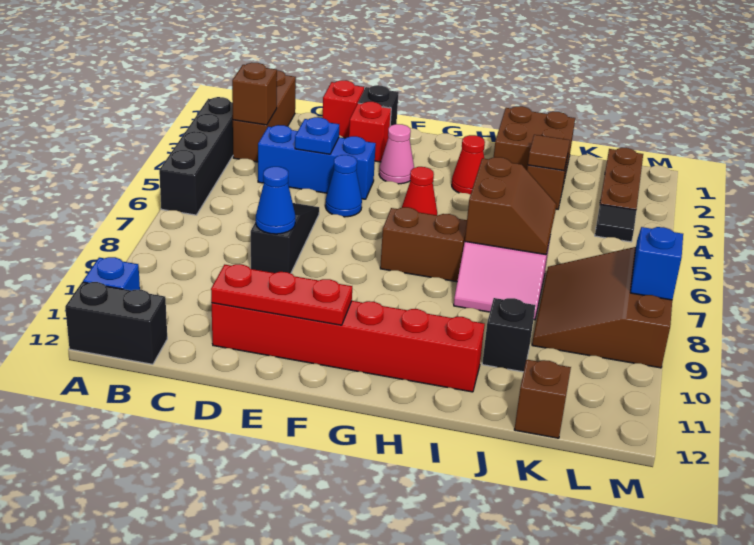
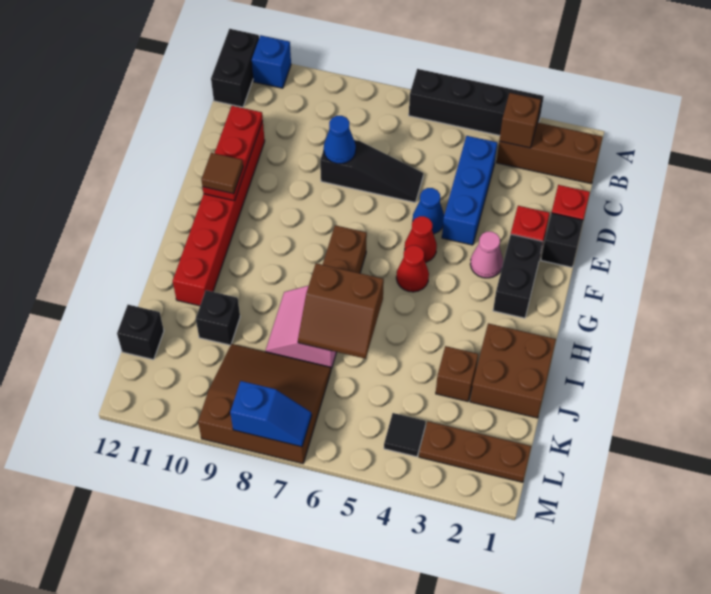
blue plate D4 level 2 -> none
none -> black brick F2:G2 level 1
red cone H3 level 1 -> red cone F5 level 1
brown tile J3 level 2 -> brown tile F11 level 3
brown brick K12 level 1 -> black brick K12 level 1

